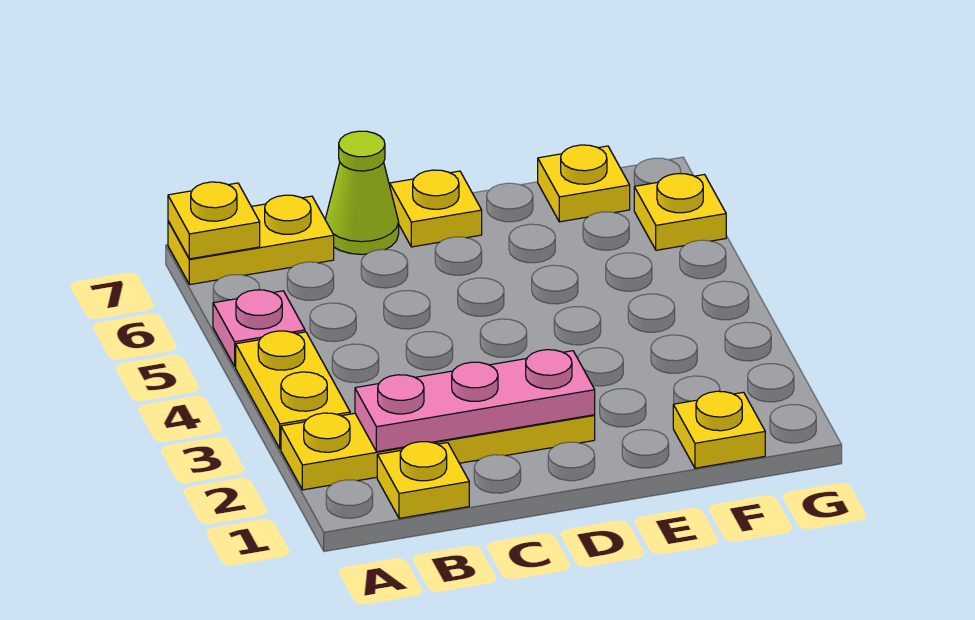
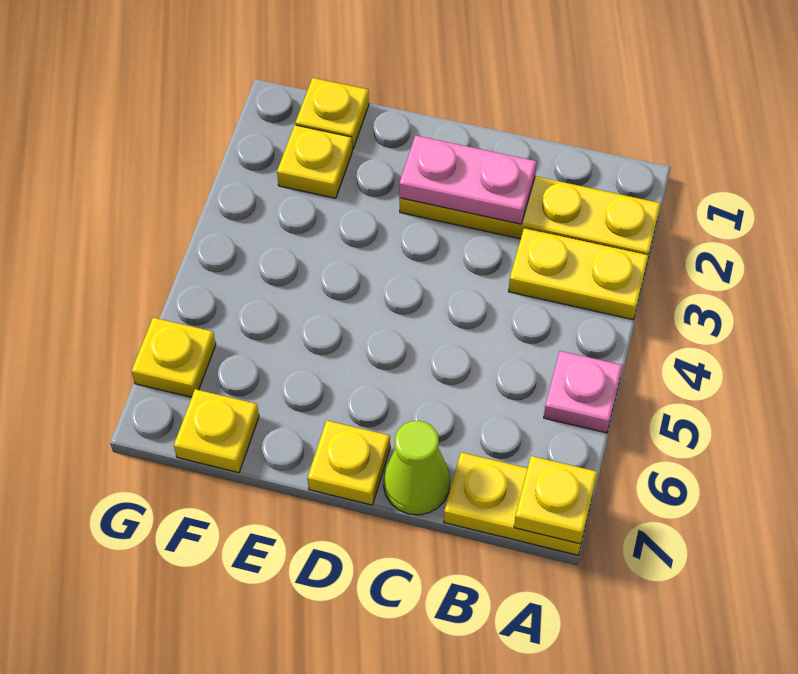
yellow plate A3:A4 level 1 -> yellow plate A3:B3 level 1
yellow plate B1 level 1 -> yellow plate F2 level 1
pink plate B2:D2 level 2 -> pink plate C2:D2 level 2

